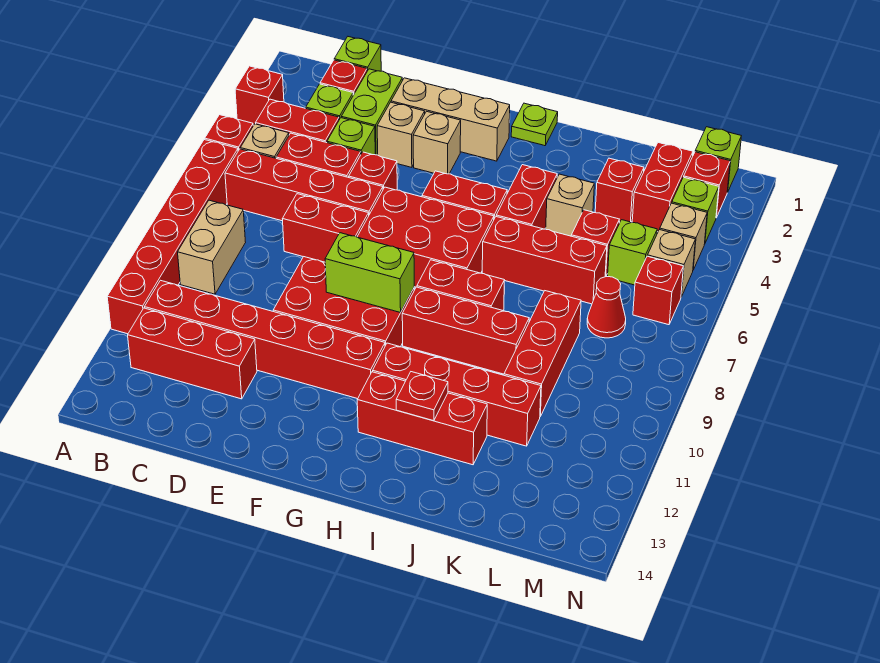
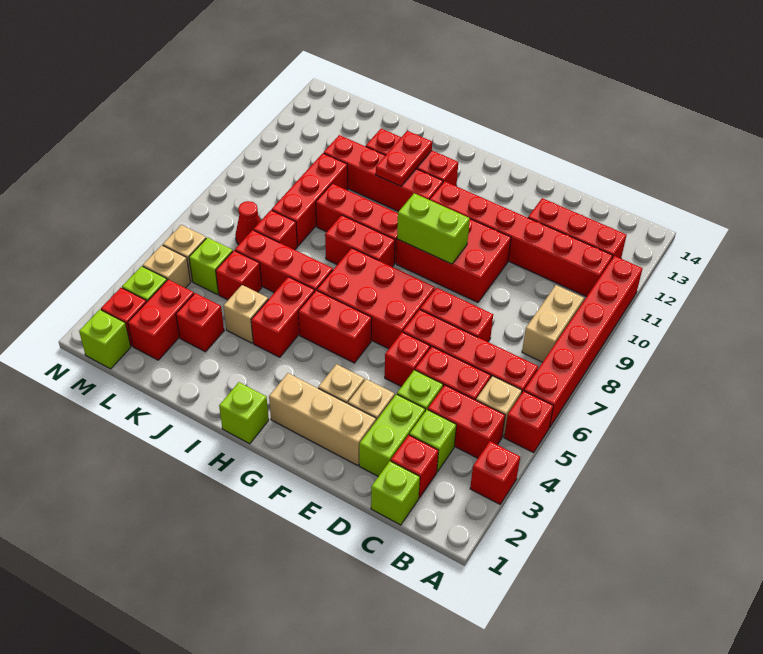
lime plate H1 level 1 -> lime brick H1 level 1
red plate I12 level 2 -> red plate I11:I12 level 2
red brick M6 level 1 -> red brick K7 level 1

